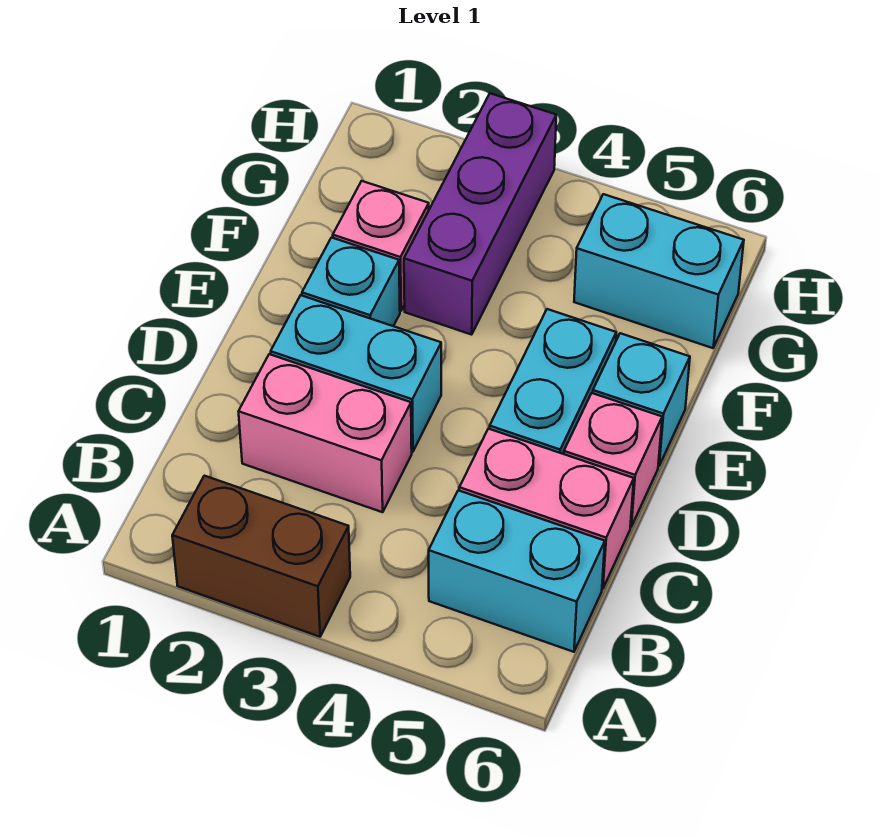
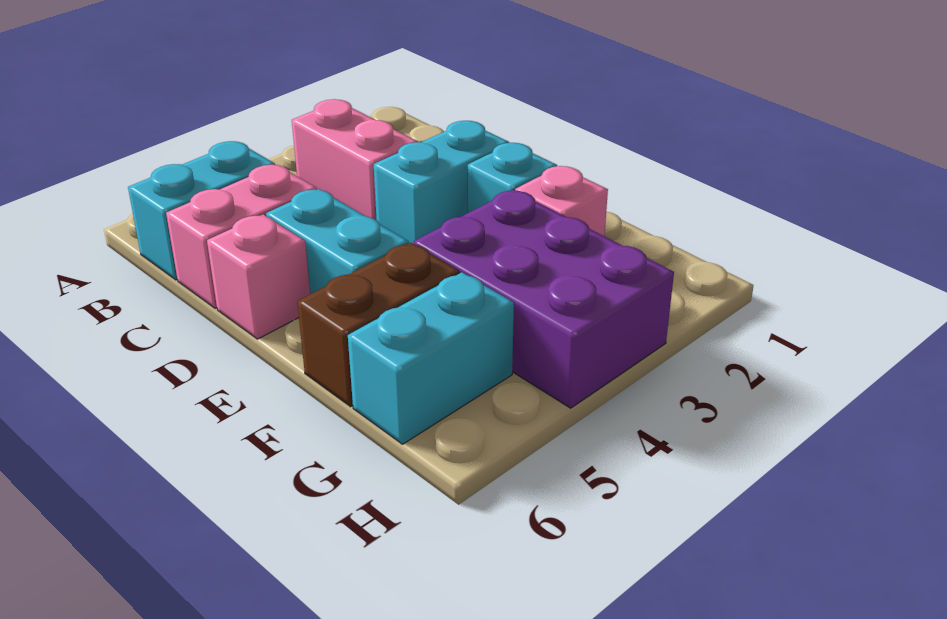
brown brick A2:A3 level 1 -> brown brick F5:F6 level 1
pink brick C2:C3 level 1 -> pink brick B3:C3 level 1
cyan brick E6 level 1 -> none
purple brick F3:H3 level 1 -> purple brick F3:H4 level 1

